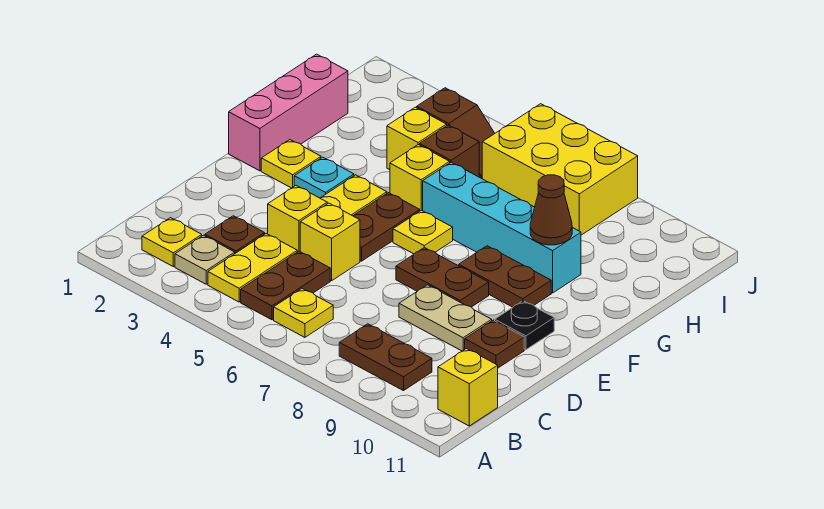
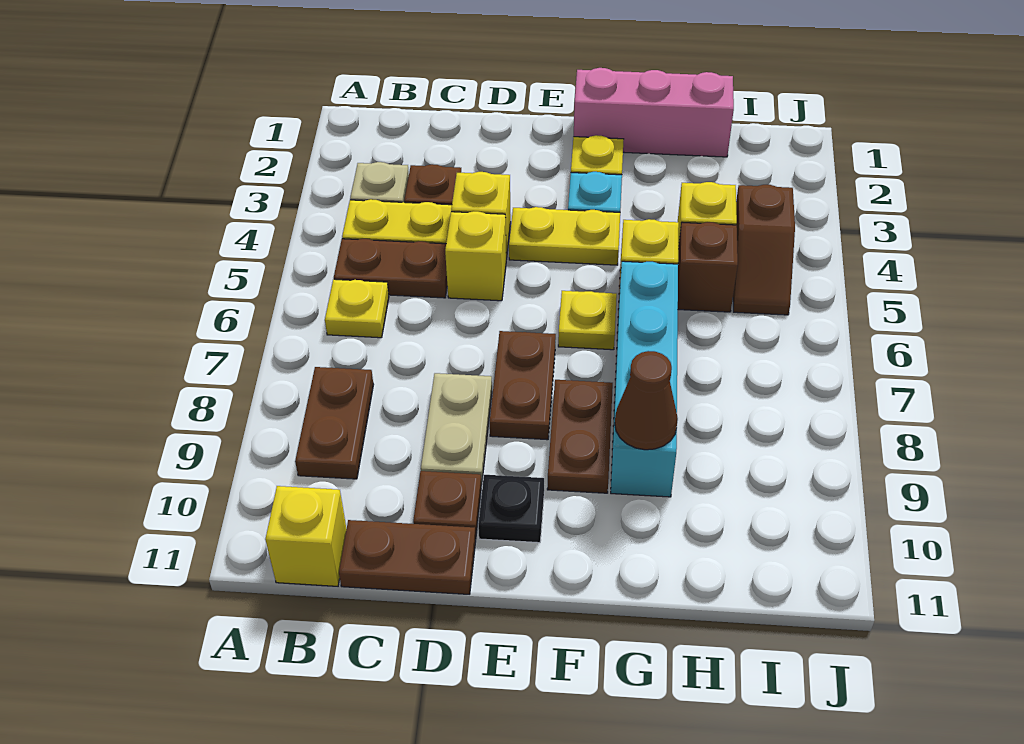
yellow plate B2 level 1 -> none
brown plate E5:F5 level 1 -> brown plate C11:D11 level 1
yellow brick I6:J8 level 1 -> none

